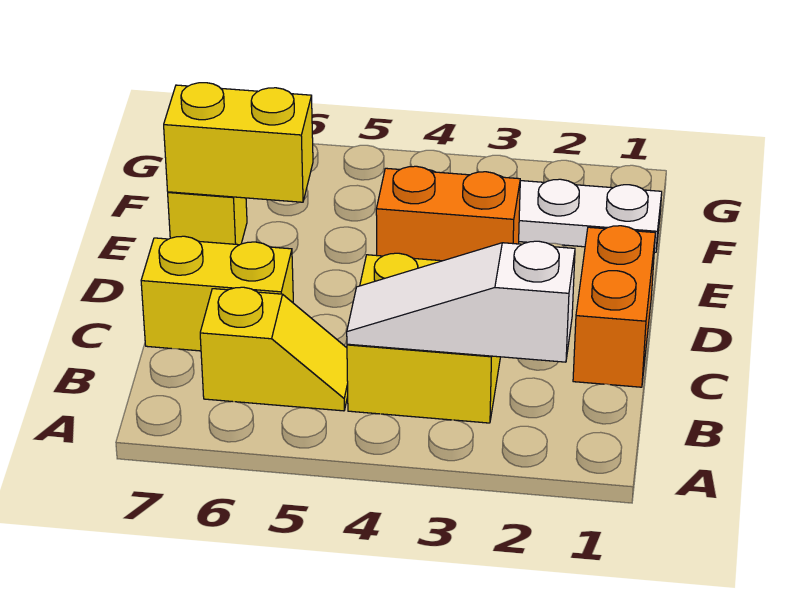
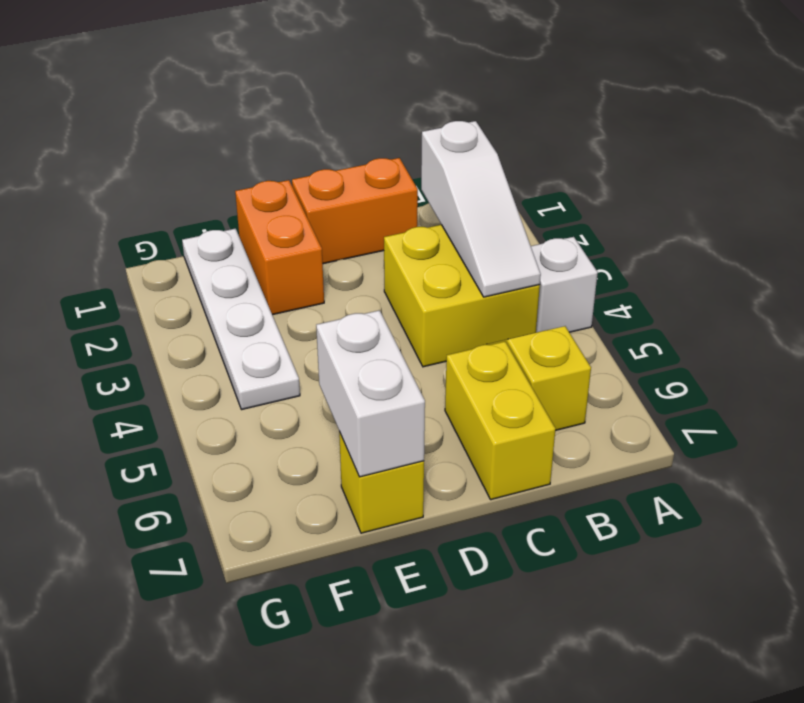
none -> white brick A4 level 1
orange brick E3:E4 level 1 -> orange brick E1:E2 level 1
yellow brick E6:E7 level 2 -> white brick E6:E7 level 2

